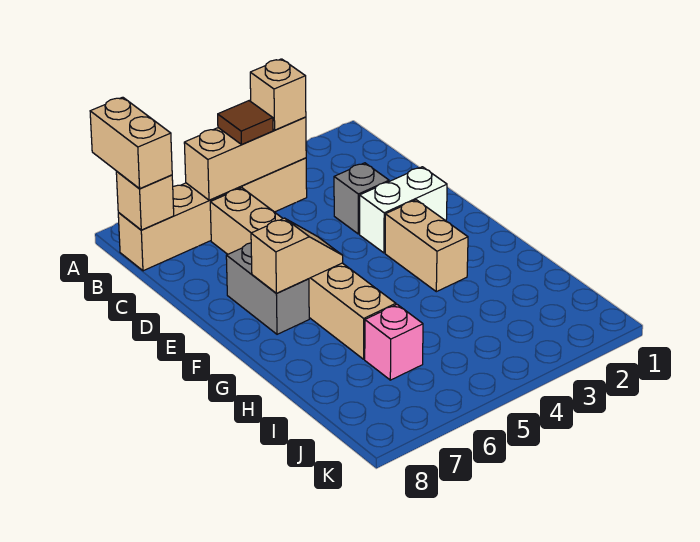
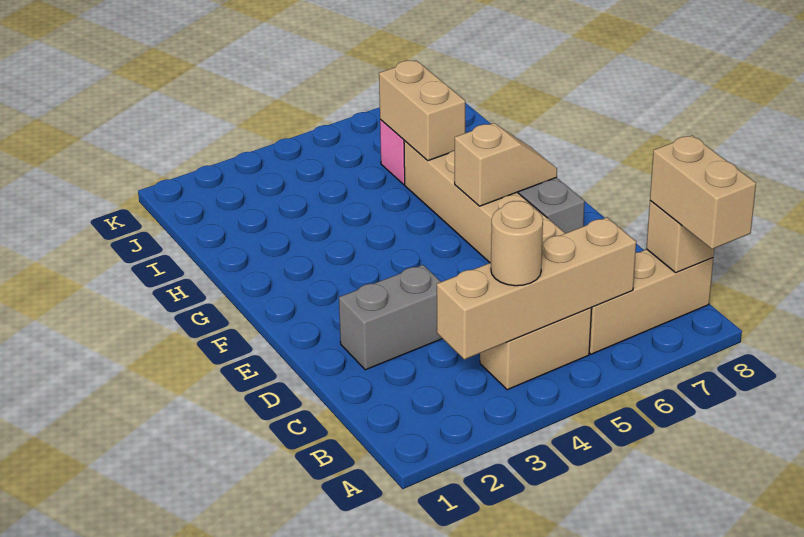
tan brick B4:B6 level 2 -> tan brick B3:B6 level 2
tan brick B4 level 3 -> tan round brick B4 level 3
brown tile B5 level 3 -> none
grey brick D3 level 1 -> grey brick D2:D3 level 1
white brick E2:E3 level 1 -> none
tan brick F3:G3 level 1 -> tan brick H6:I6 level 2
tan slope F6:F7 level 2 top 7 -> tan slope F6:F7 level 2 top 6

